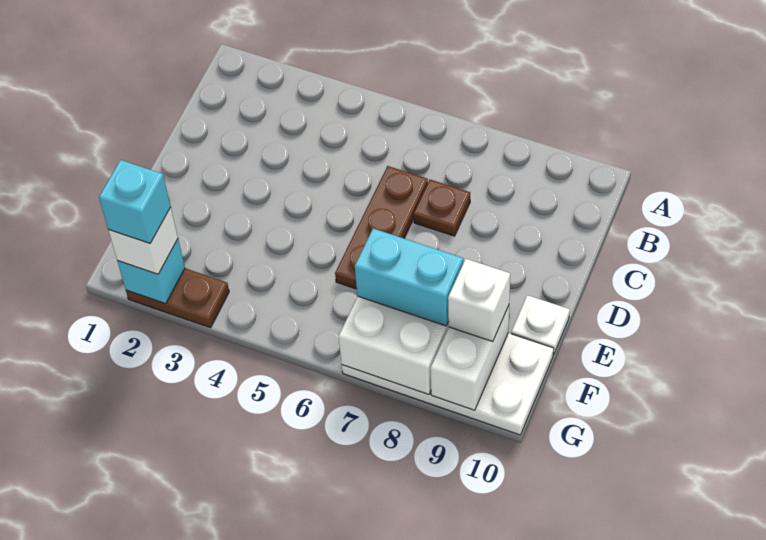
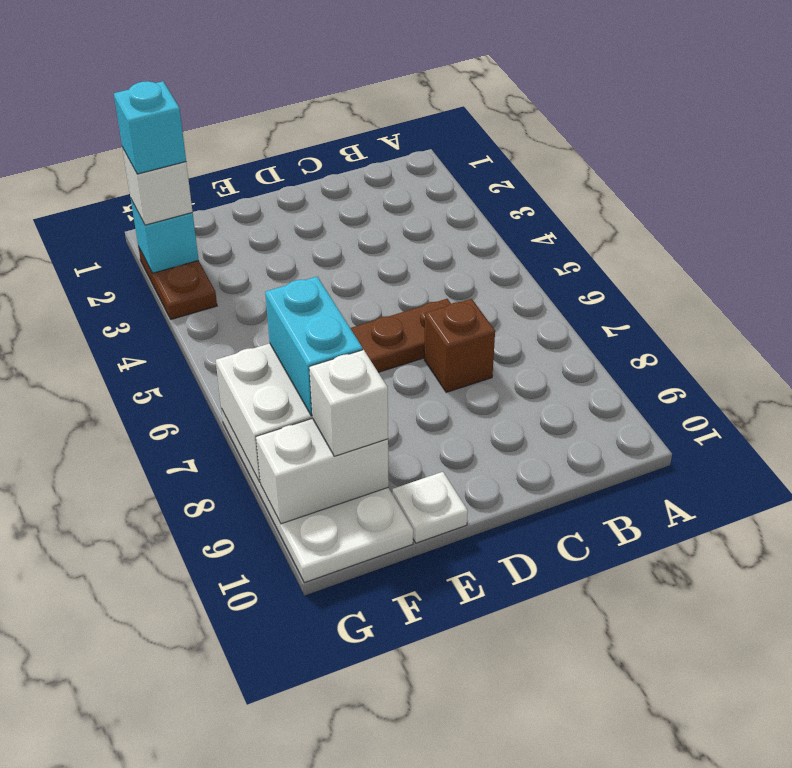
brown plate C7 level 1 -> brown brick C7 level 1

